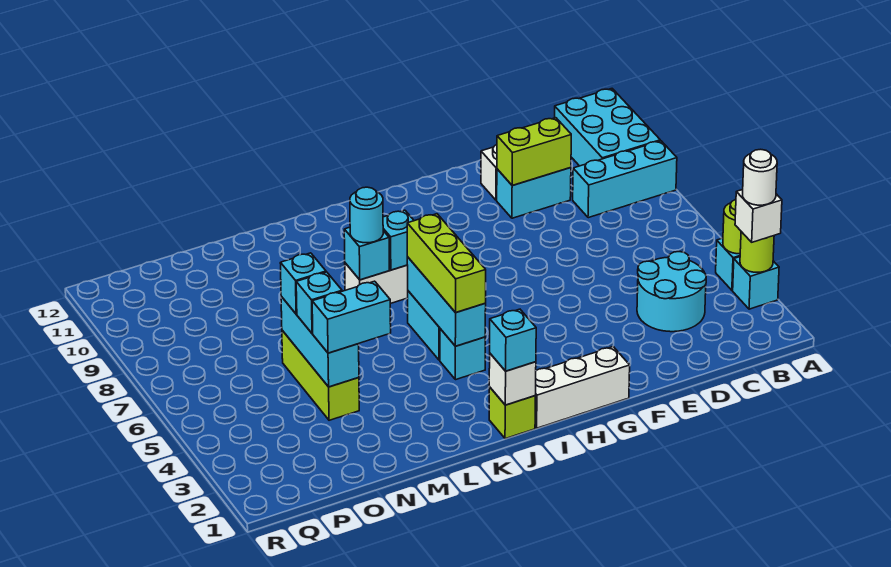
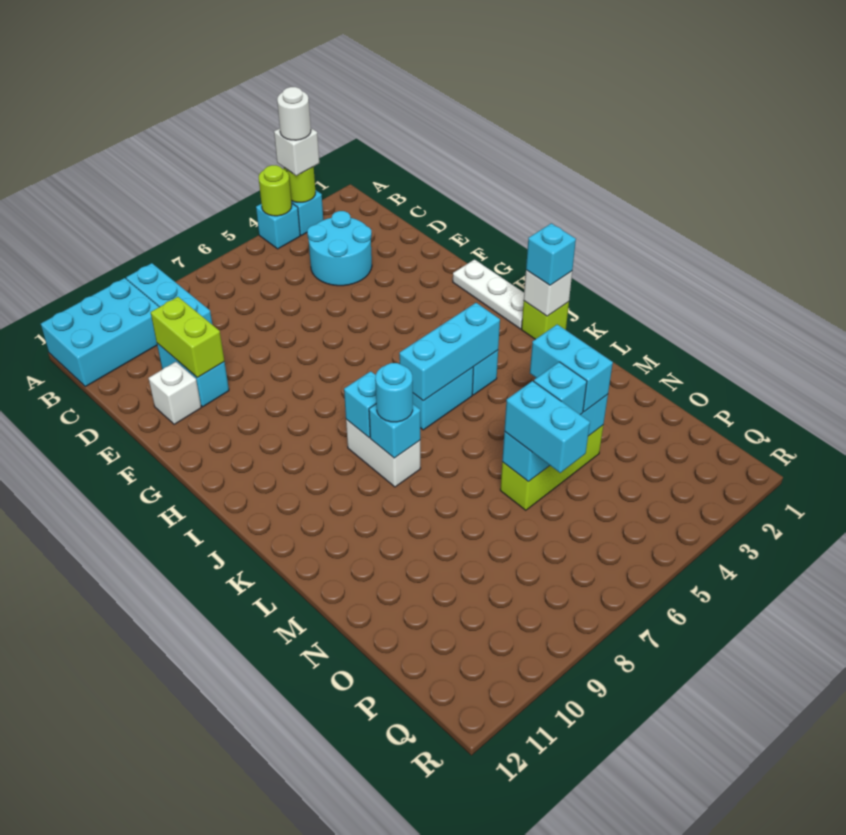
white brick G1:I1 level 1 -> white plate G1:I1 level 1
lime brick J4:J6 level 3 -> none
cyan brick N6 level 3 -> cyan brick N6:O6 level 3

